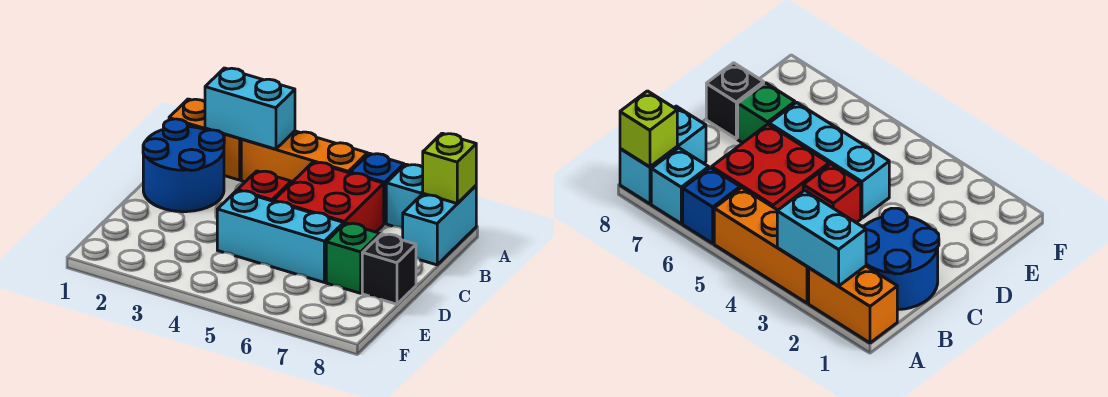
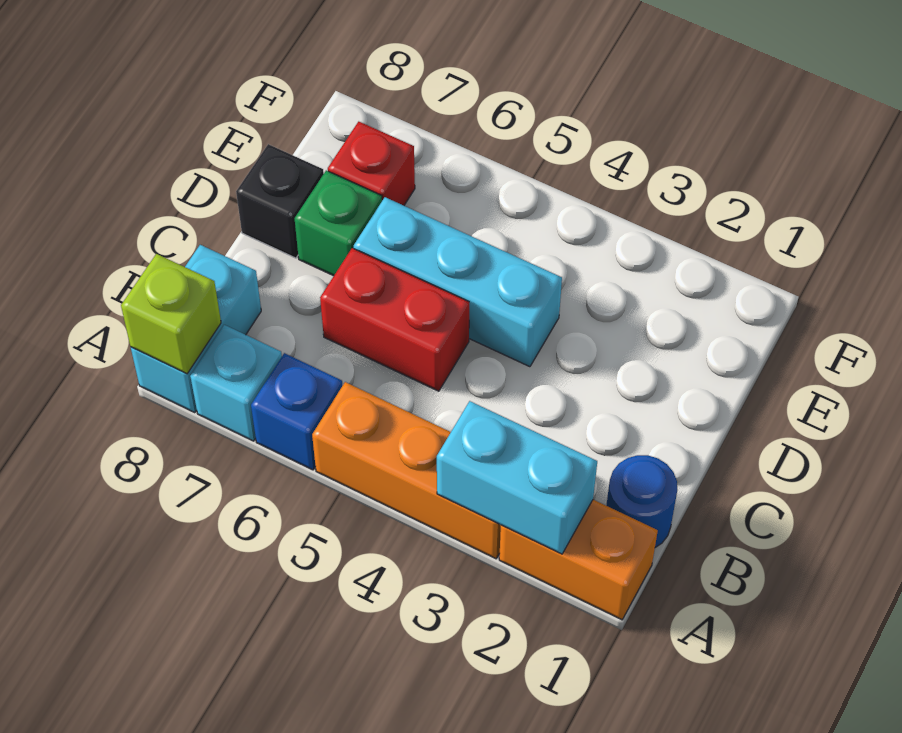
blue round brick B1:C2 level 1 -> blue round brick B1 level 1
red brick B5:C6 level 1 -> red brick C5:C6 level 1
red brick C4 level 1 -> red brick E7 level 1

